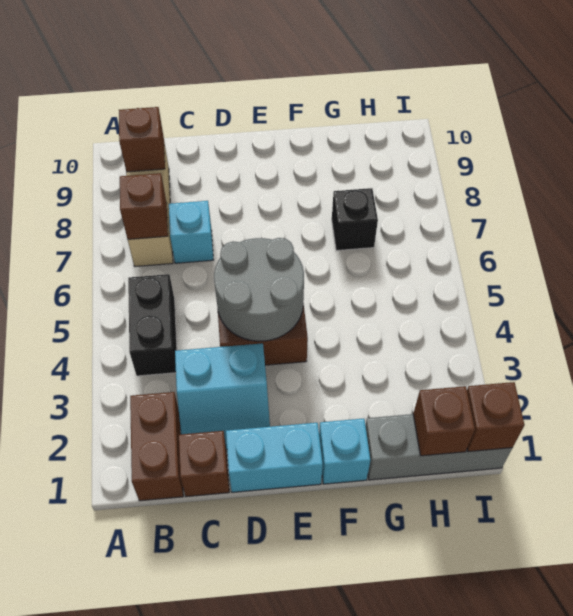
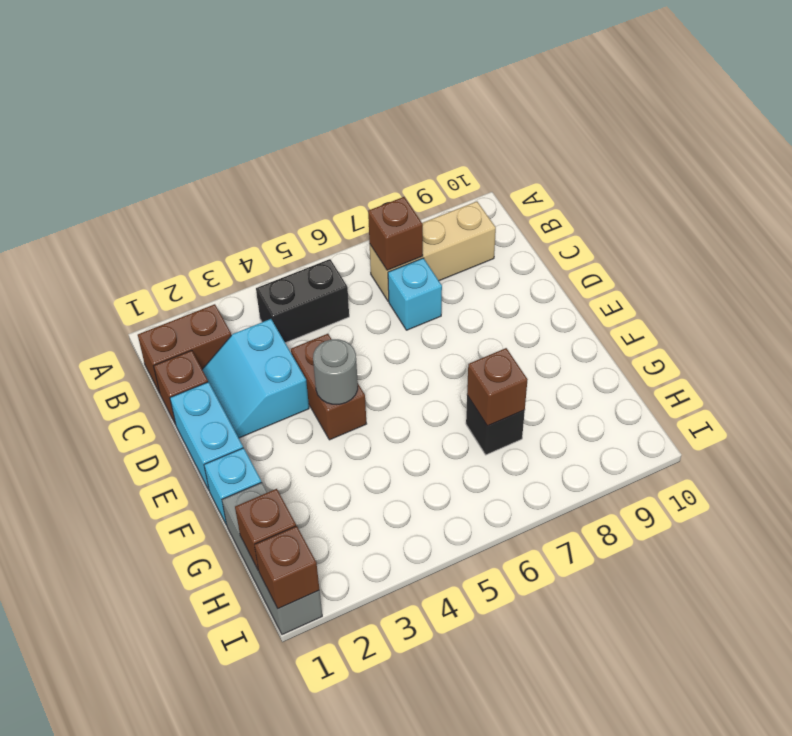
brown brick B9 level 2 -> brown brick G7 level 2
grey round brick D4:E5 level 2 -> grey round brick E4 level 2

